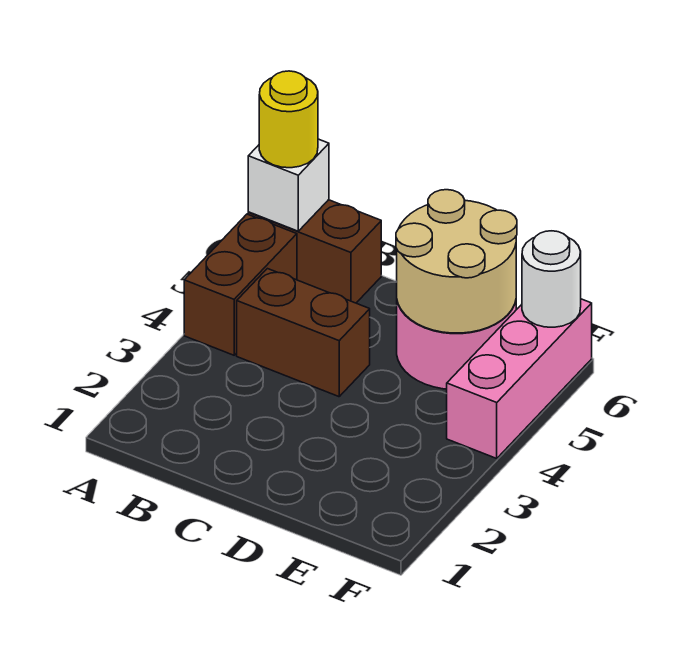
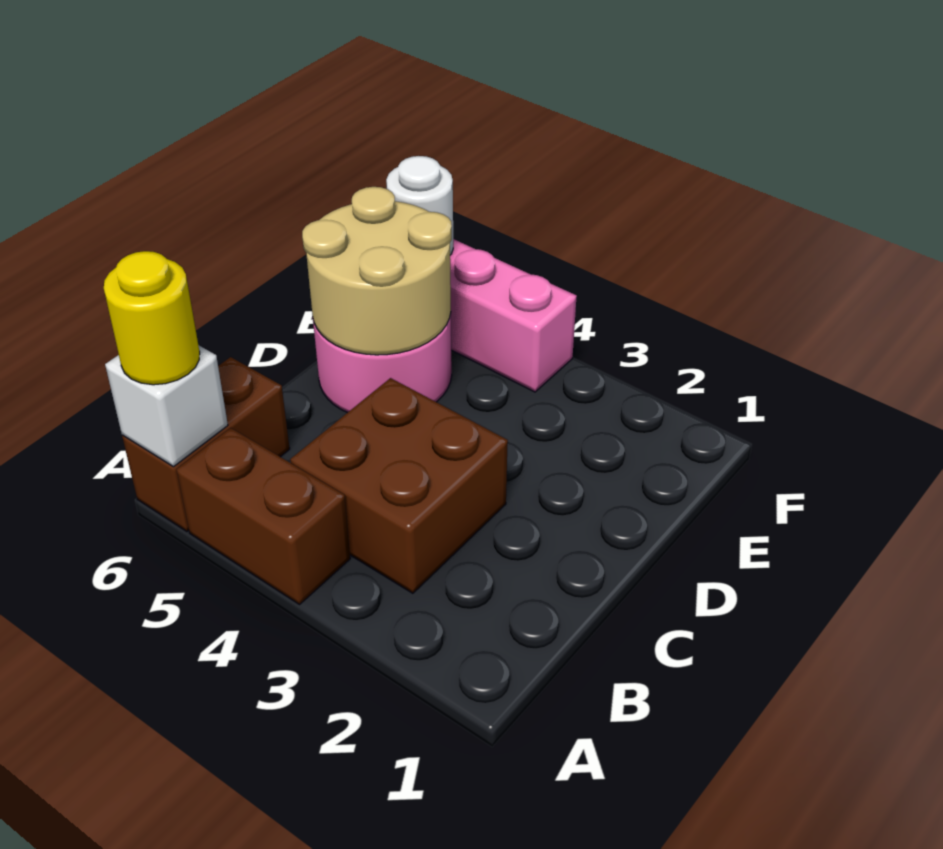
brown brick B4:C4 level 1 -> brown brick B3:C4 level 1

